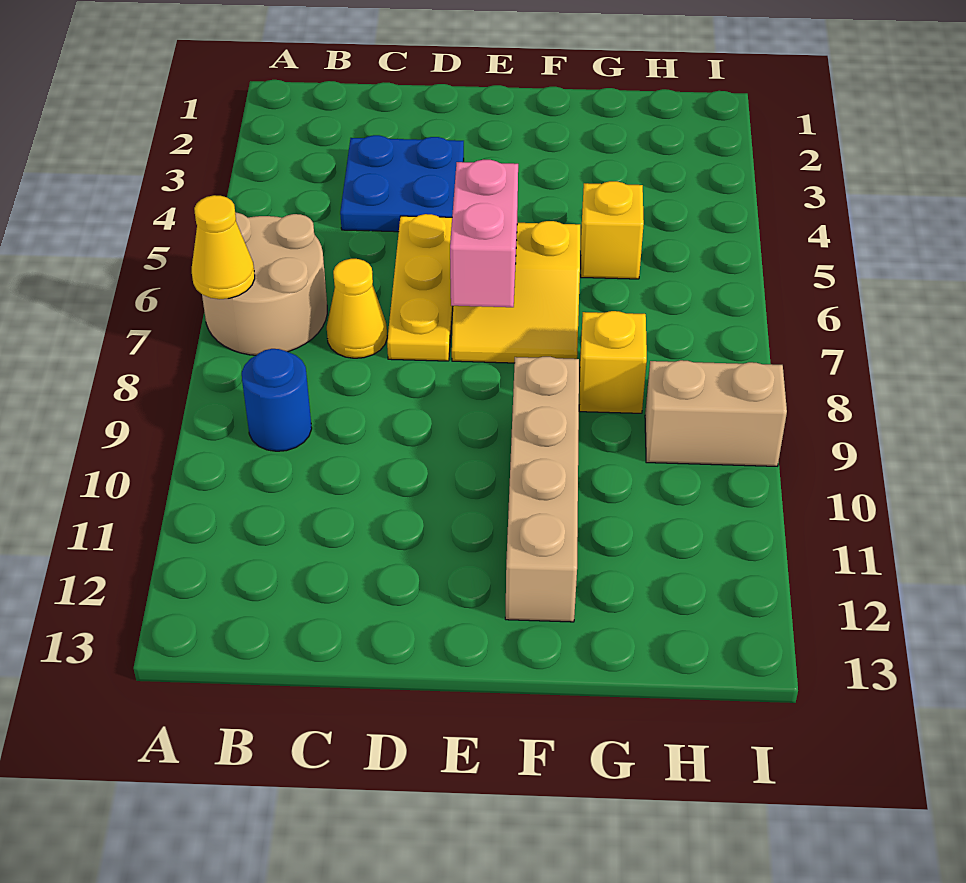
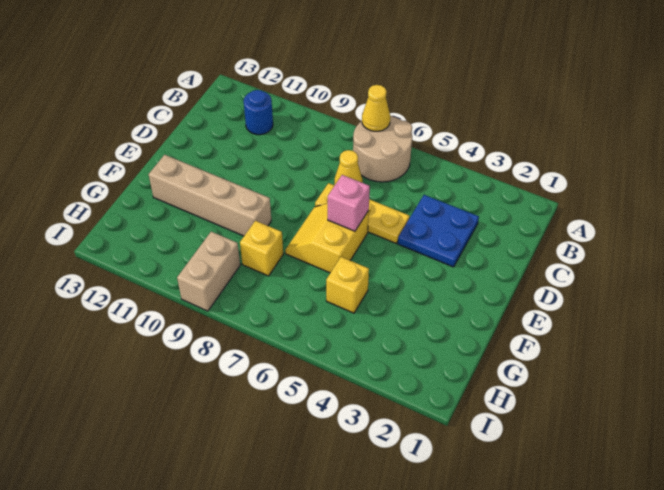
blue round brick B9 level 1 -> blue round brick B11 level 1
pink brick E6:E7 level 2 -> pink brick E6 level 2

